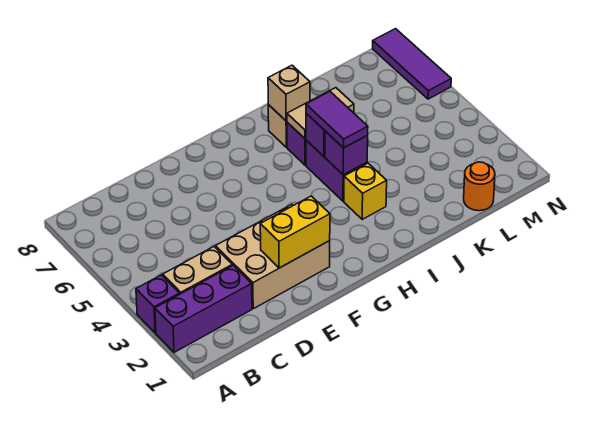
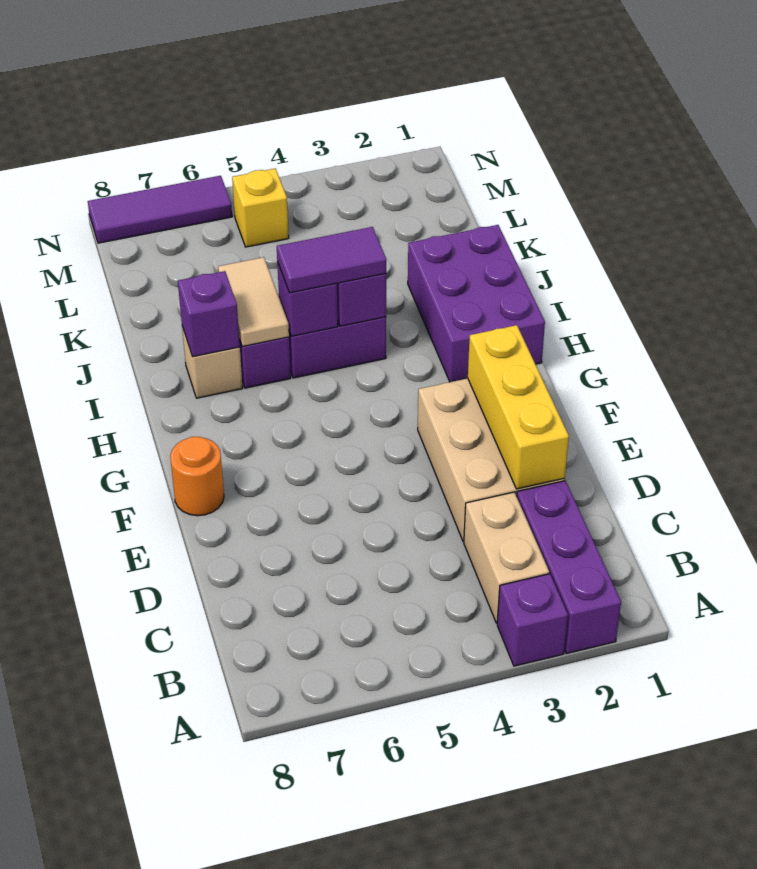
yellow brick E2:F2 level 2 -> yellow brick D2:F2 level 2
none -> purple brick H1:J2 level 1
yellow brick I3 level 1 -> yellow brick M5 level 1
tan brick I7 level 2 -> purple brick I7 level 2
orange round brick L1 level 1 -> orange round brick F8 level 1

